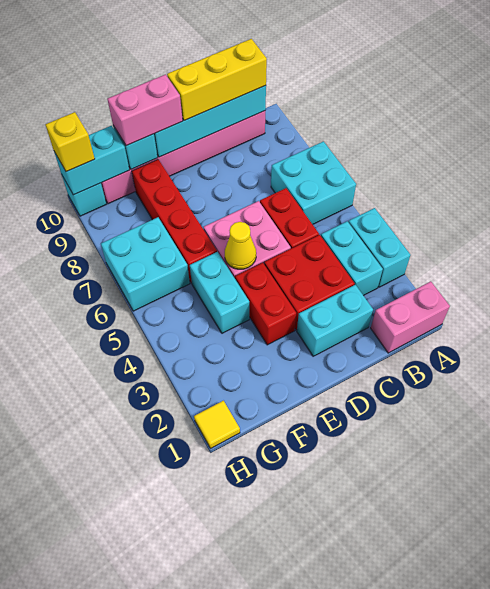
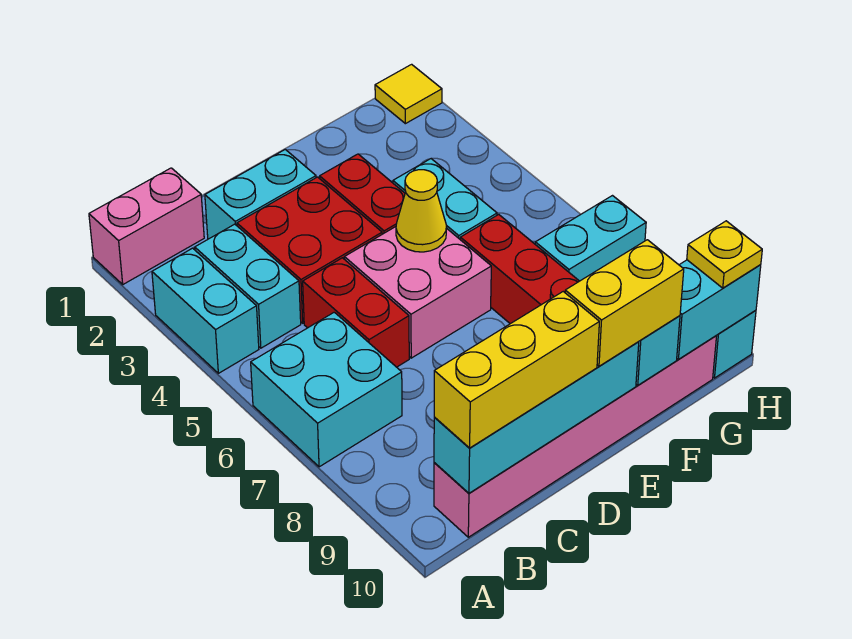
pink brick E10:F10 level 3 -> yellow brick E10:F10 level 3
cyan brick G6:H7 level 1 -> cyan brick G7:H7 level 1
yellow brick H10 level 3 -> yellow plate H10 level 3

